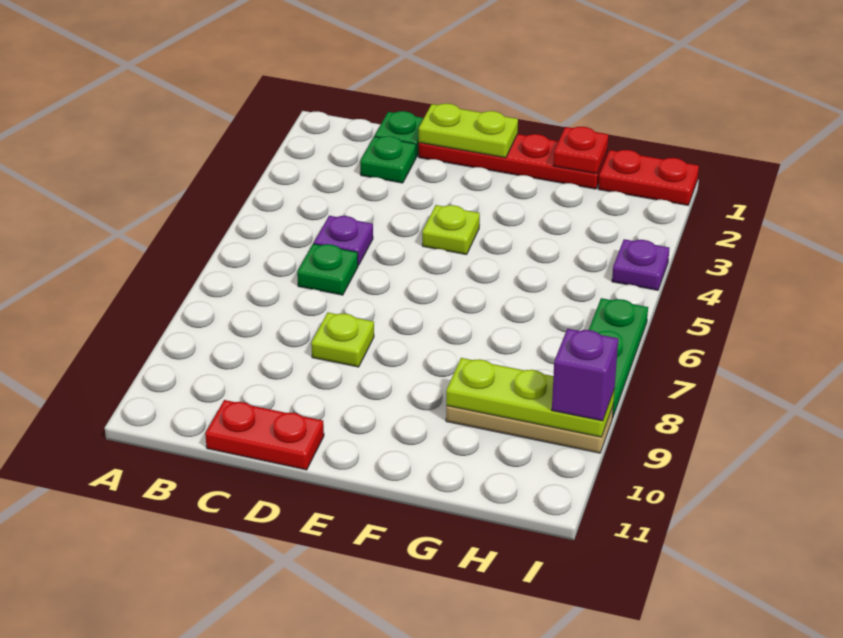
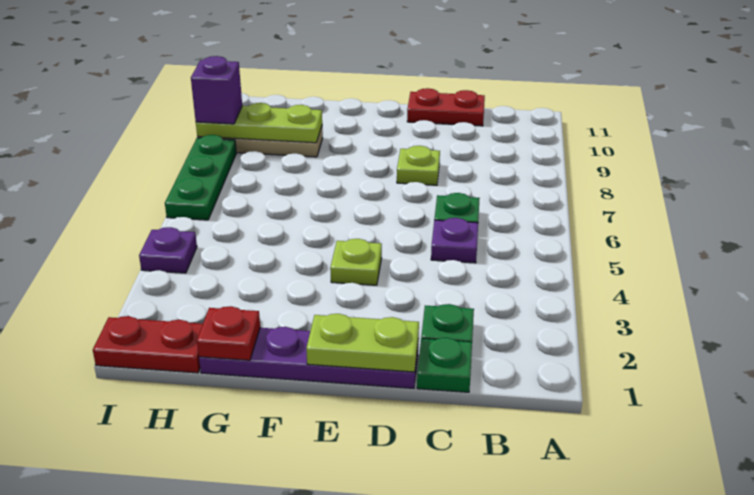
red plate D1:G1 level 1 -> purple plate D1:G1 level 1

